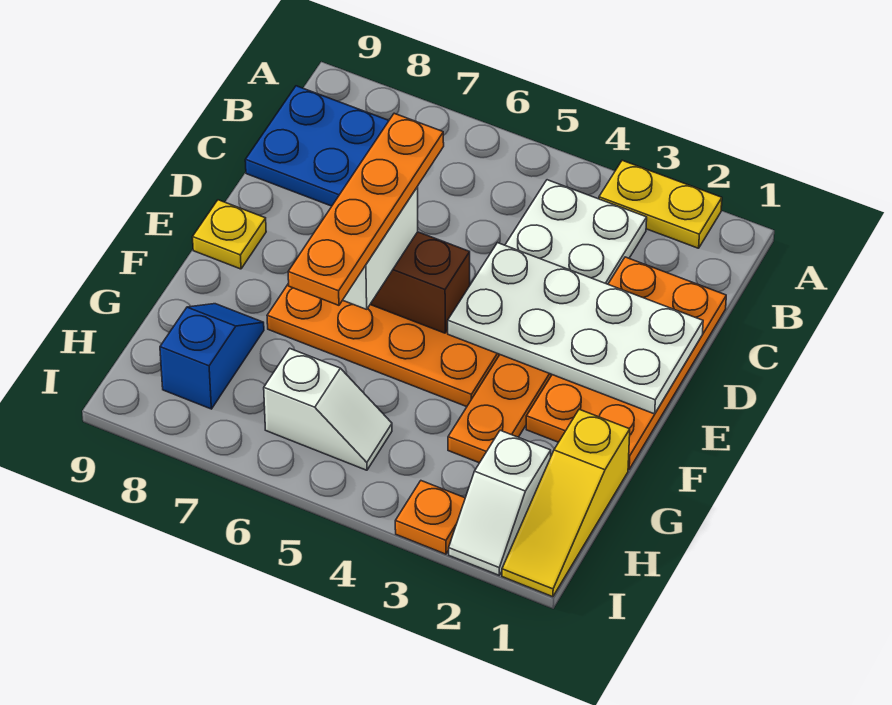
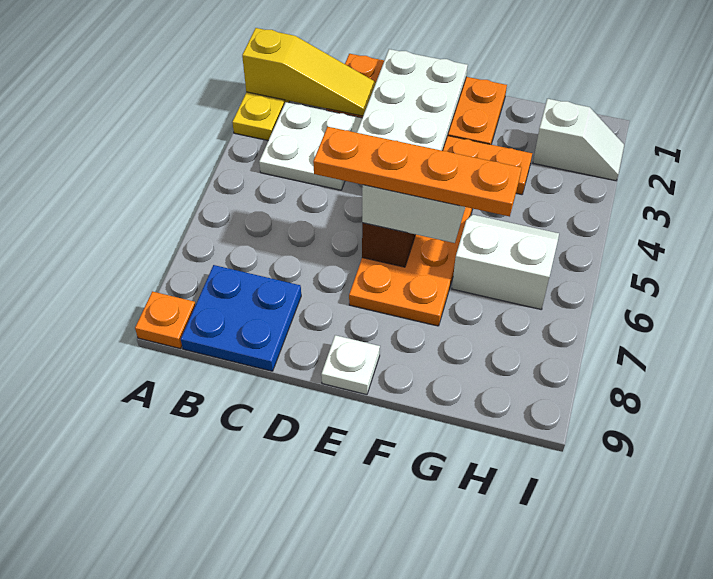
yellow plate E9 level 1 -> white plate E9 level 1
yellow slope G1:I1 level 1 top G -> yellow slope A2:C2 level 2 top A
blue slope G8:H8 level 1 top H -> none
white slope H5:H6 level 1 top 6 -> white slope G5:H6 level 1 top 6
orange plate I3 level 1 -> orange plate A9 level 1

